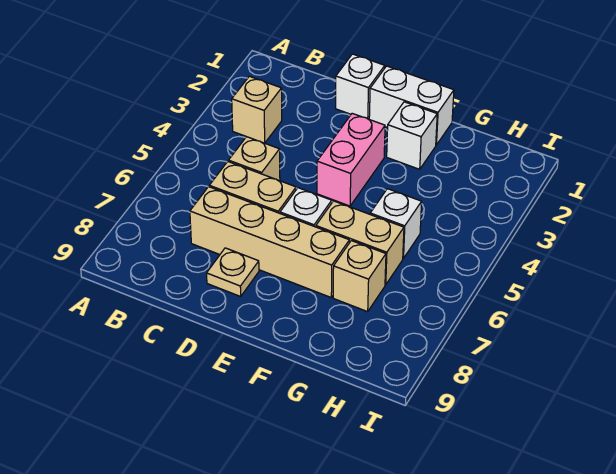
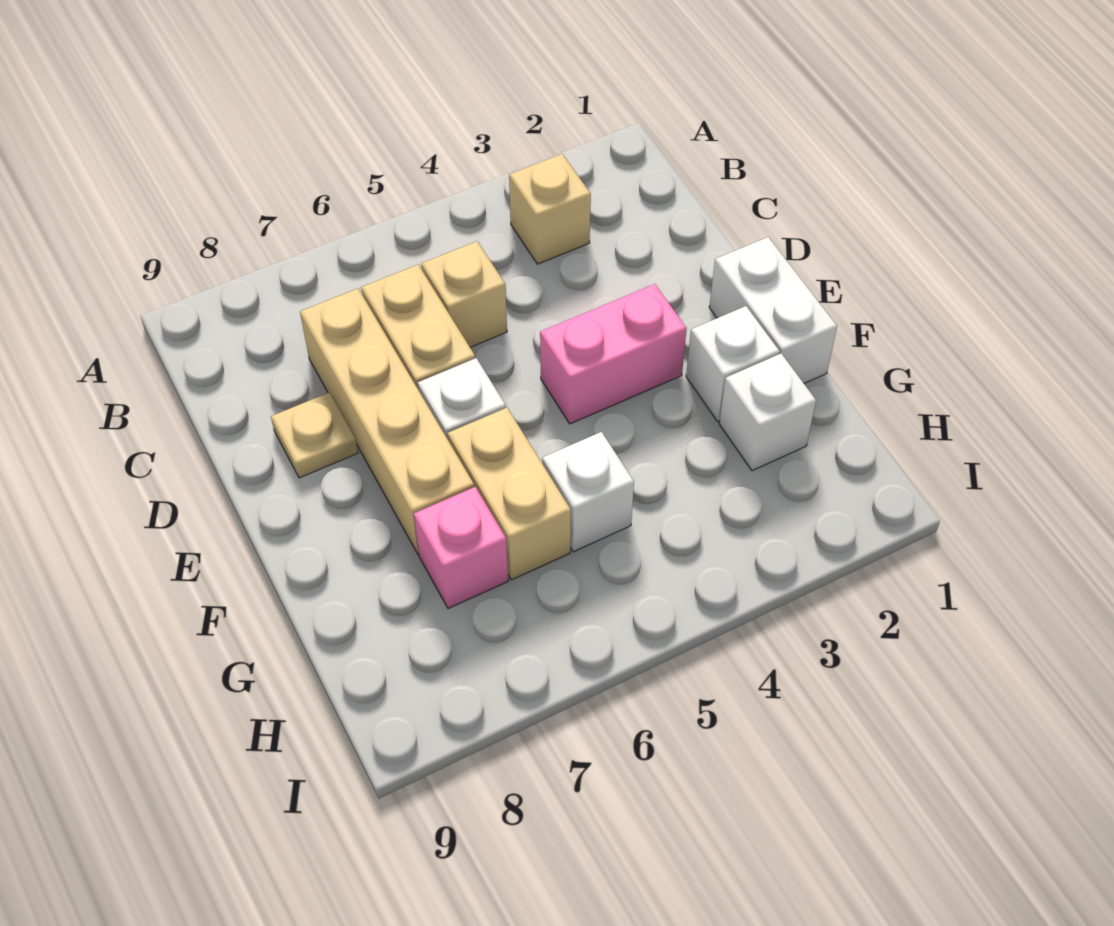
white brick D1 level 1 -> white brick G2 level 1
tan brick G7 level 1 -> pink brick G7 level 1

